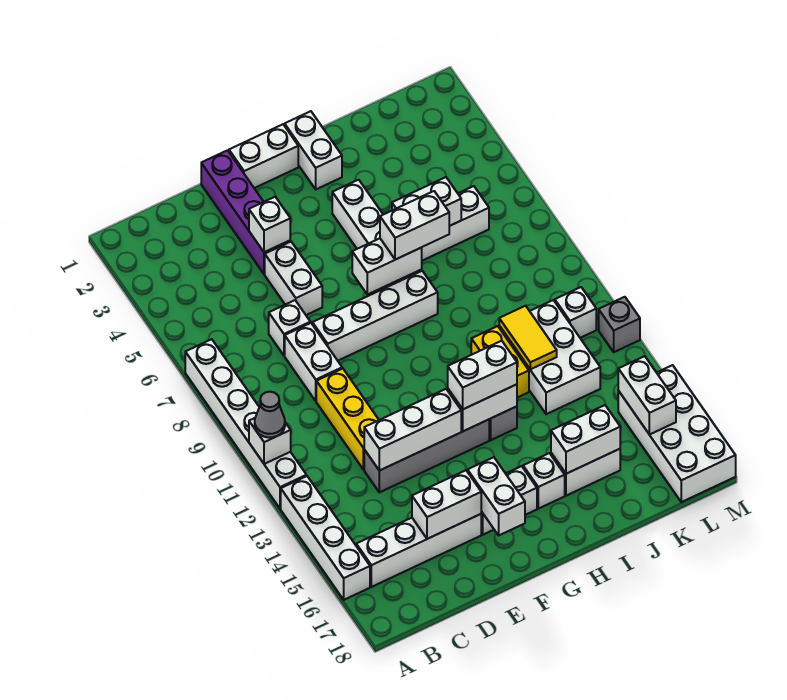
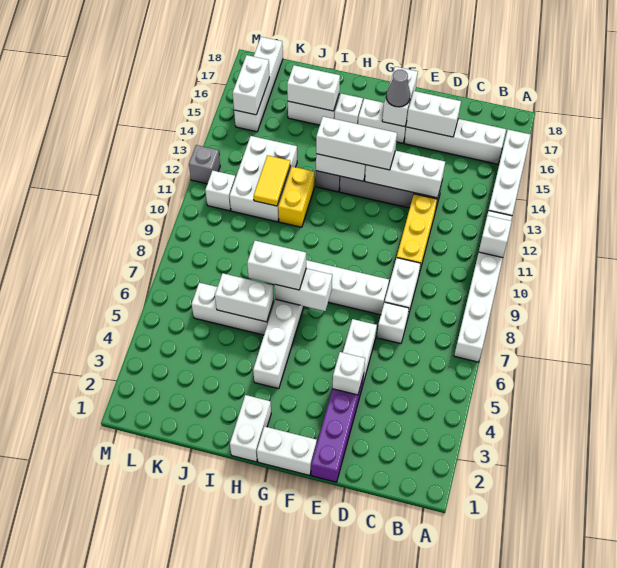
grey cone A11 level 3 -> grey cone F16 level 3
white brick G13:H13 level 3 -> white brick F13:H13 level 3
white brick L15:M18 level 1 -> white brick L15:L18 level 1

